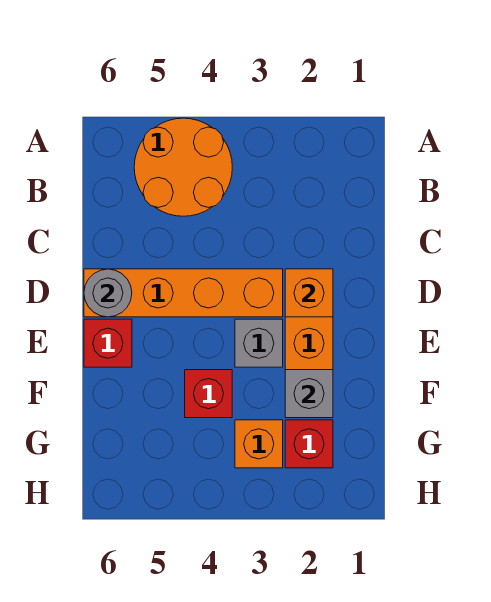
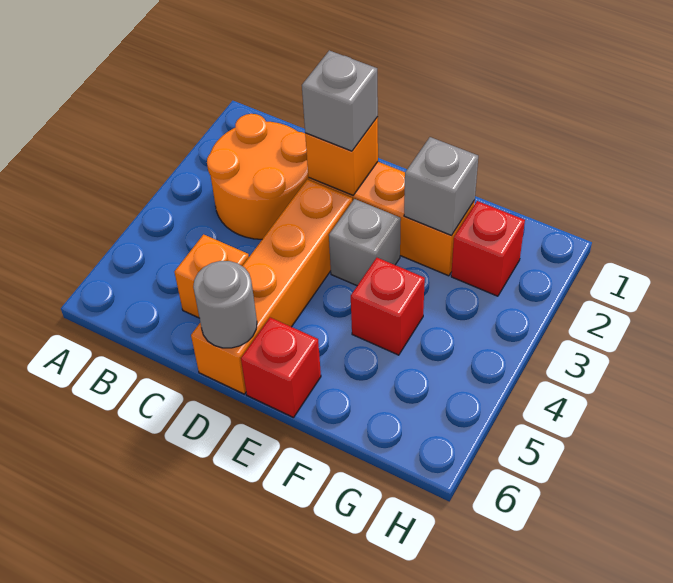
orange round brick A4:B5 level 1 -> orange round brick B2:C3 level 1
none -> grey brick D2 level 3
orange brick G3 level 1 -> orange brick C5 level 1

